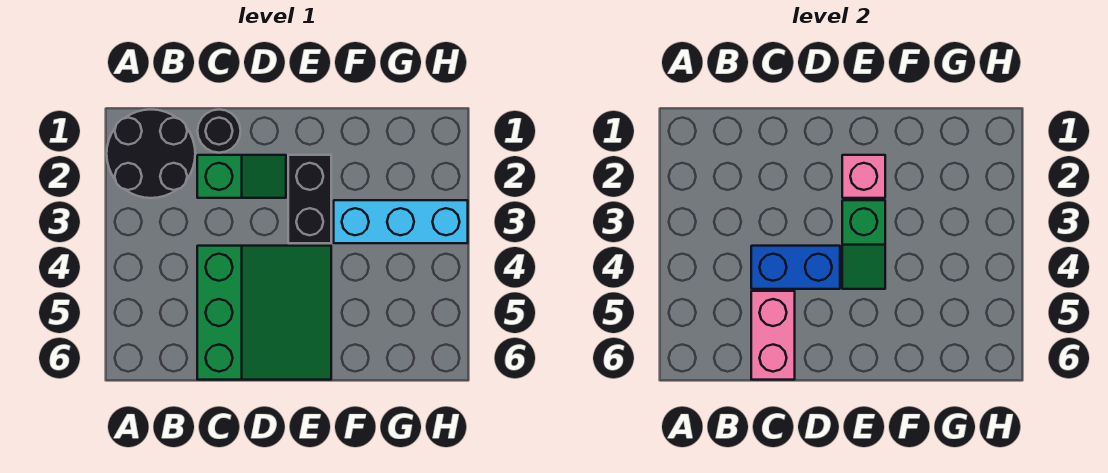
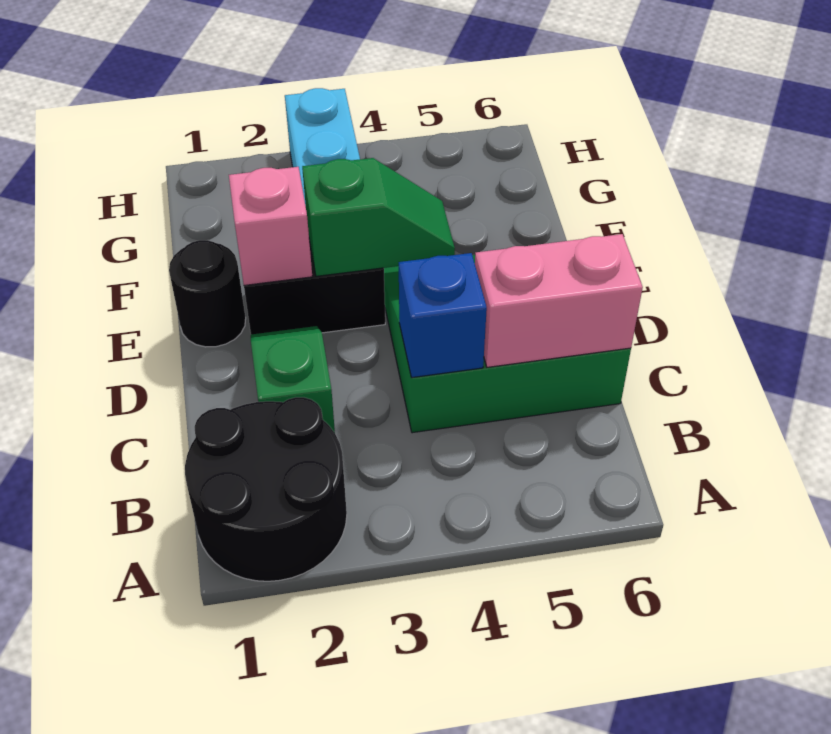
black round brick C1 level 1 -> black round brick E1 level 1
blue brick C4:D4 level 2 -> blue brick C4 level 2

